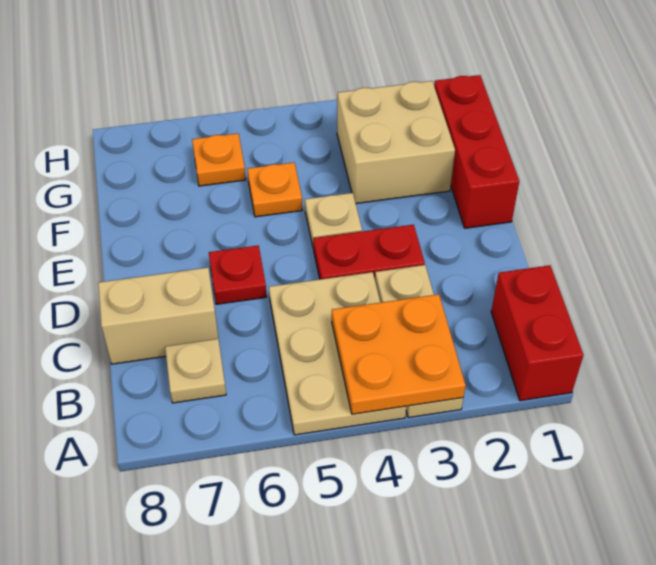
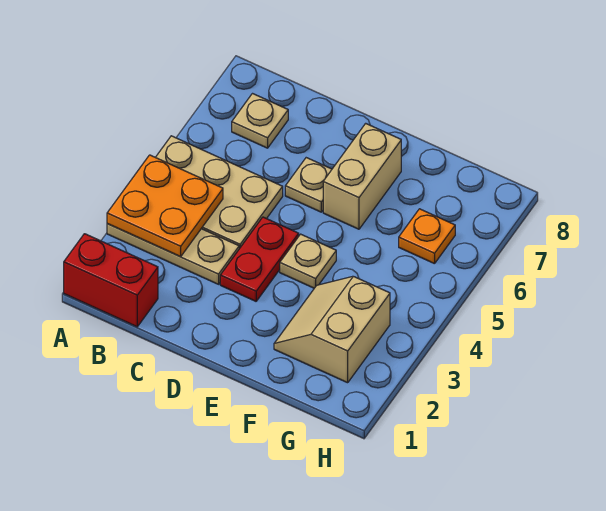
tan brick C7:C8 level 1 -> tan brick E6:E7 level 1
red plate D6 level 1 -> tan plate D6 level 1
red brick E1:G1 level 1 -> none
tan brick F2:G3 level 1 -> tan slope F2:G3 level 1 top G
orange plate F5 level 1 -> none

